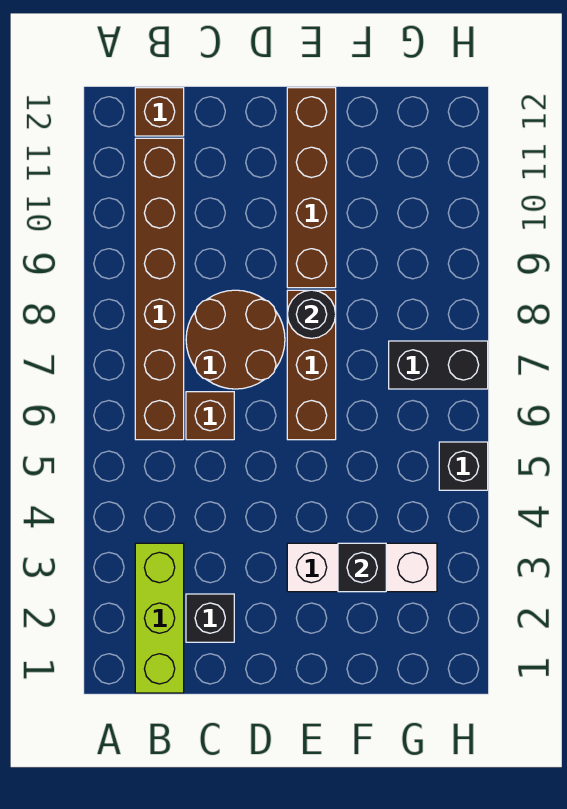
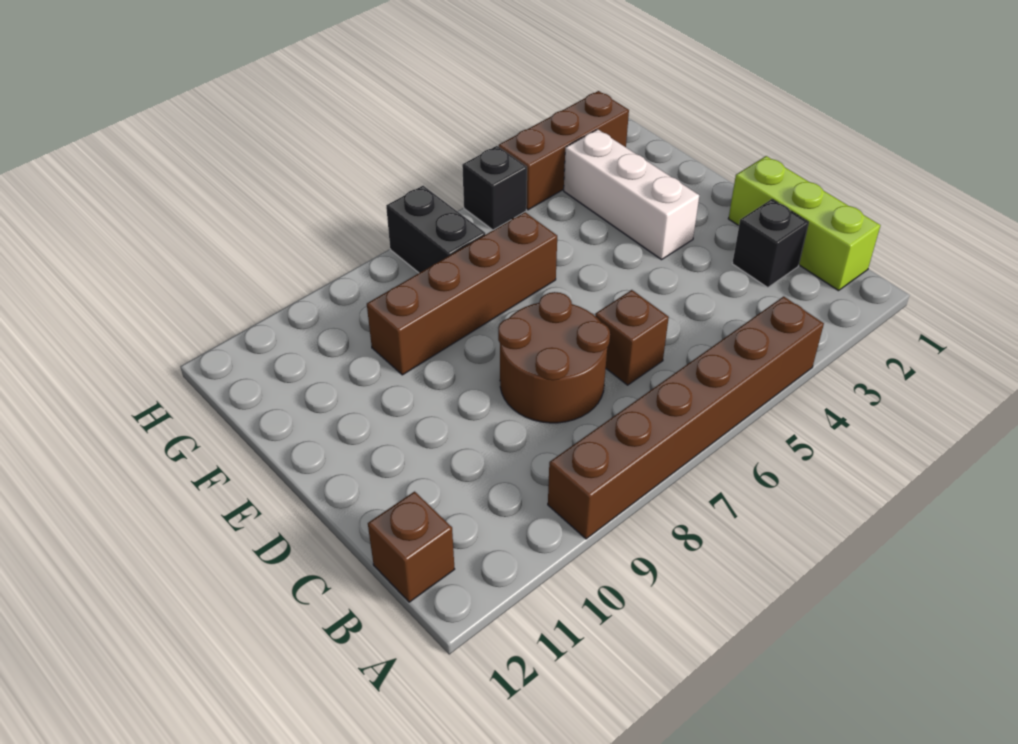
lime brick B1:B3 level 1 -> lime brick B1:D1 level 1
brown brick B6:B11 level 1 -> brown brick A4:A9 level 1
brown brick E6:E8 level 1 -> brown brick H2:H4 level 1
black round brick E8 level 2 -> none
brown brick E9:E12 level 1 -> brown brick F6:F9 level 1
black brick F3 level 2 -> none

